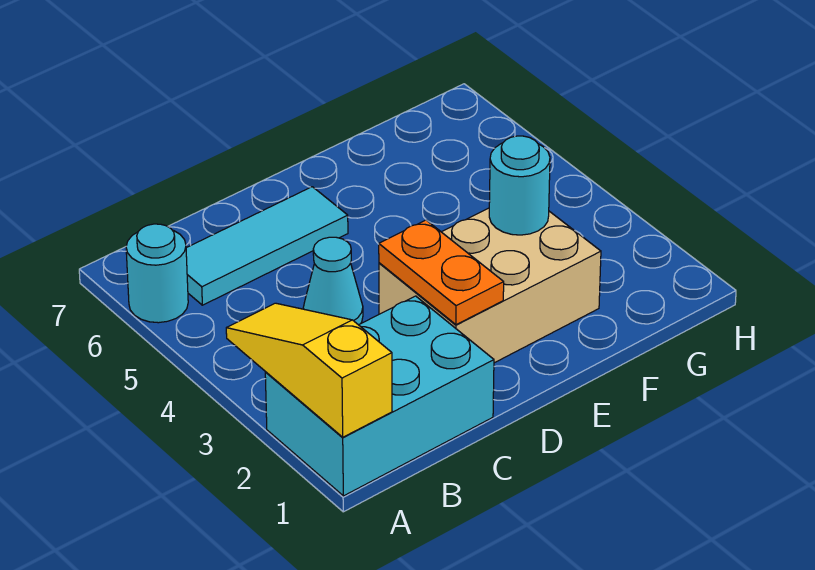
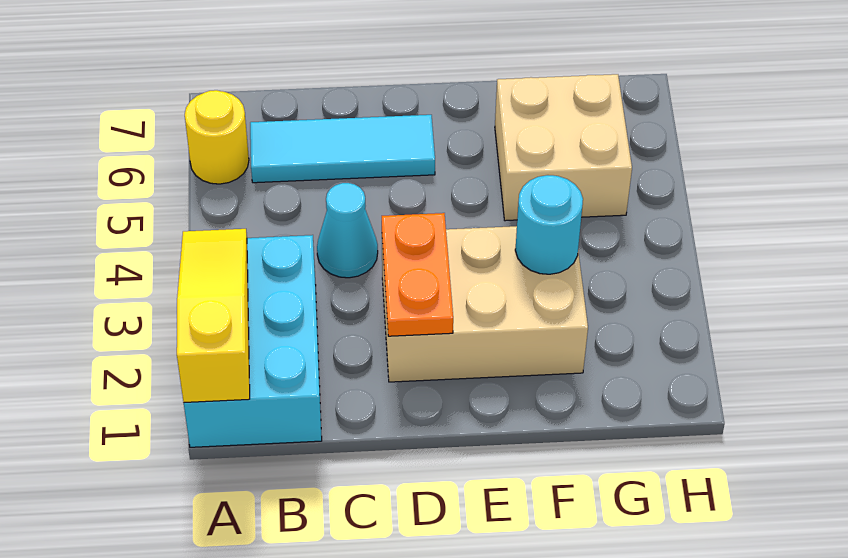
cyan brick A1:C2 level 1 -> cyan brick A1:B3 level 1
cyan round brick A6 level 1 -> yellow round brick A6 level 1
none -> tan brick F5:G6 level 1

